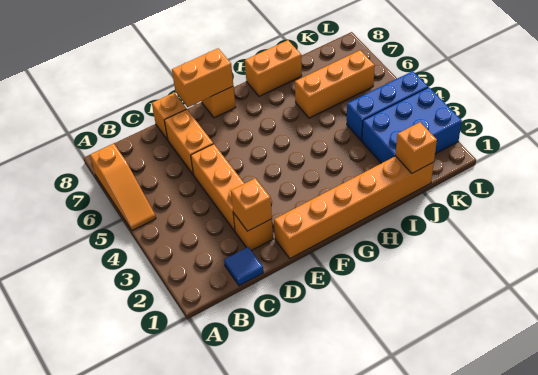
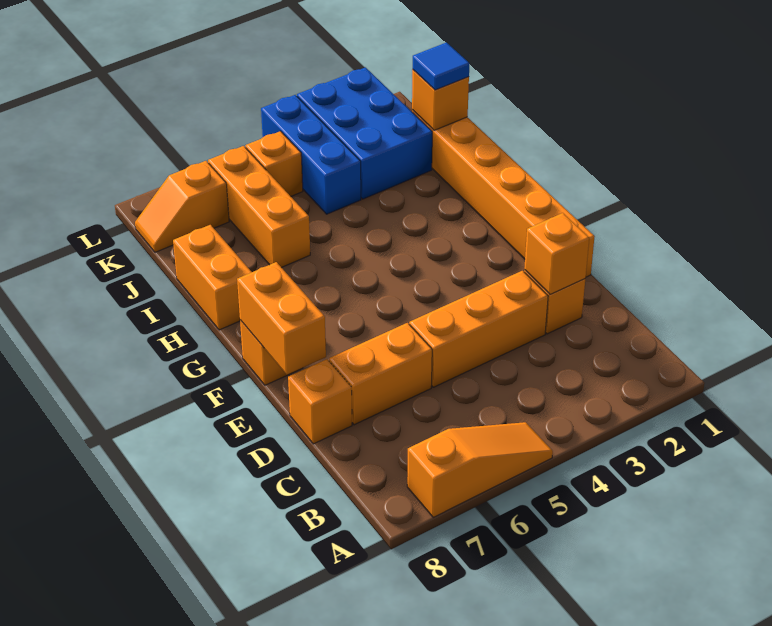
blue tile C1 level 1 -> blue tile J1 level 3
none -> orange brick K5 level 1
none -> orange slope K7:K8 level 1 top 7

